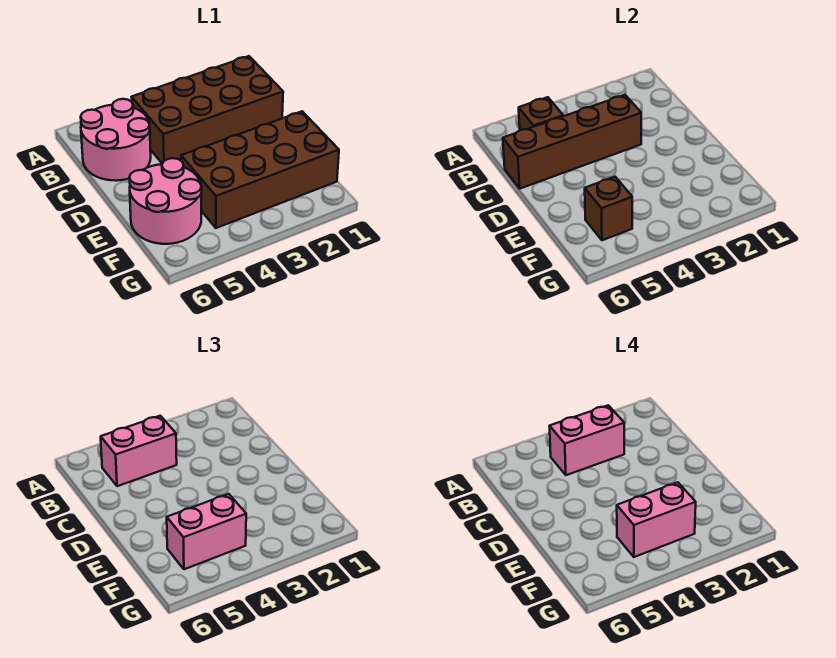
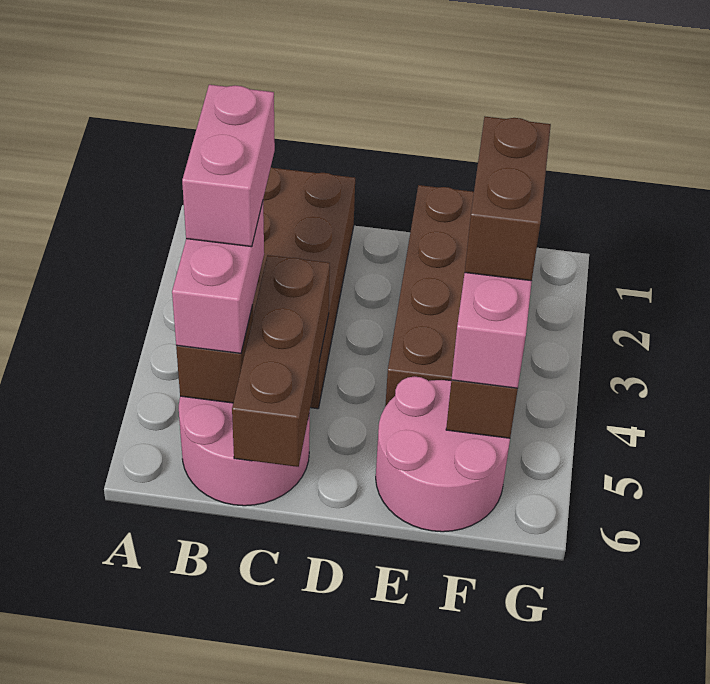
brown brick C3:C6 level 2 -> brown brick C4:C6 level 2
pink brick F3:F4 level 4 -> brown brick F3:F4 level 4

